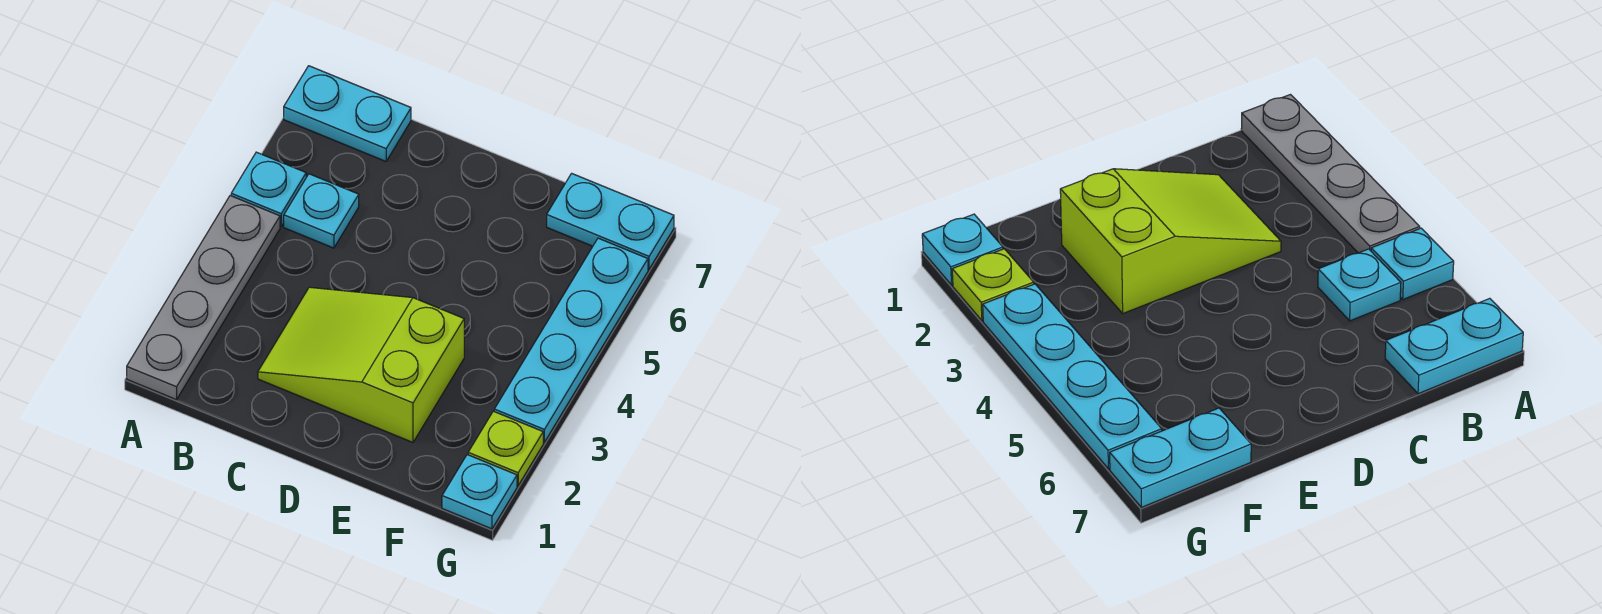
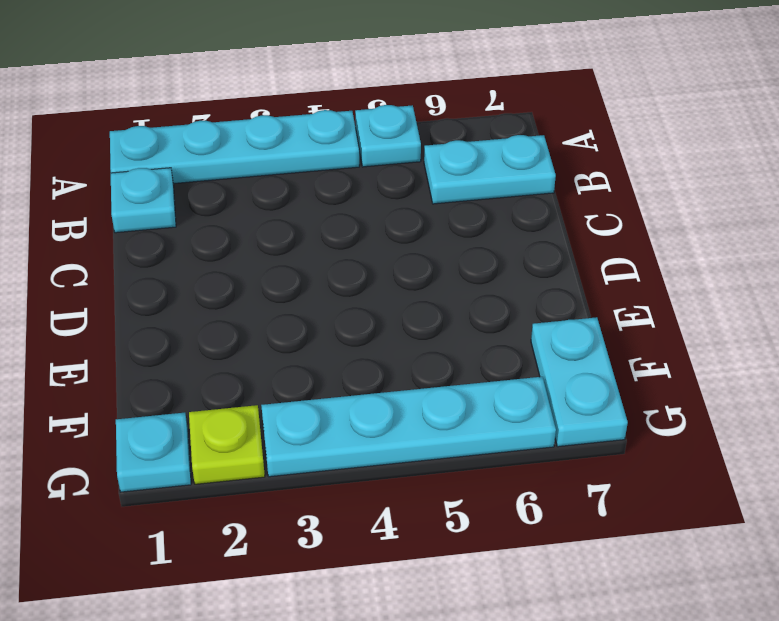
grey plate A1:A4 level 1 -> cyan plate A1:A4 level 1
cyan plate A7:B7 level 1 -> cyan plate B6:B7 level 1
cyan plate B5 level 1 -> cyan plate B1 level 1
lime slope C2:E3 level 1 top E -> none

